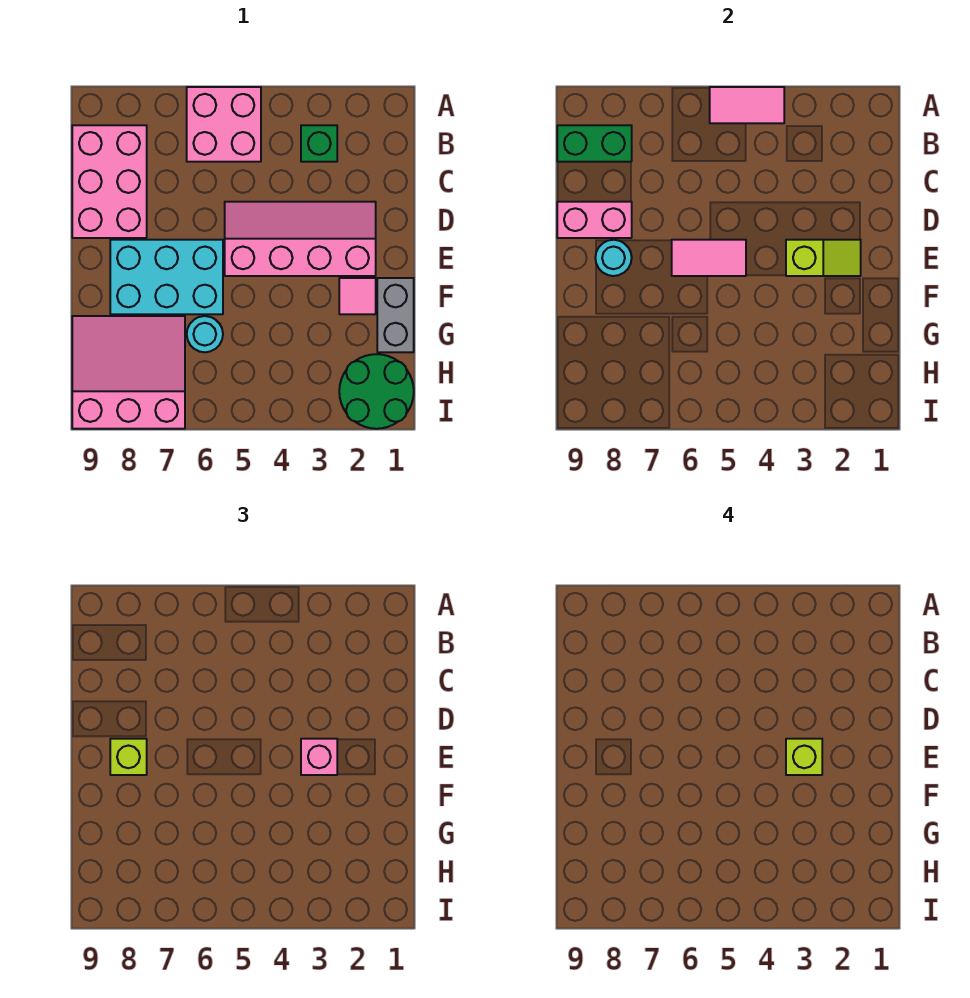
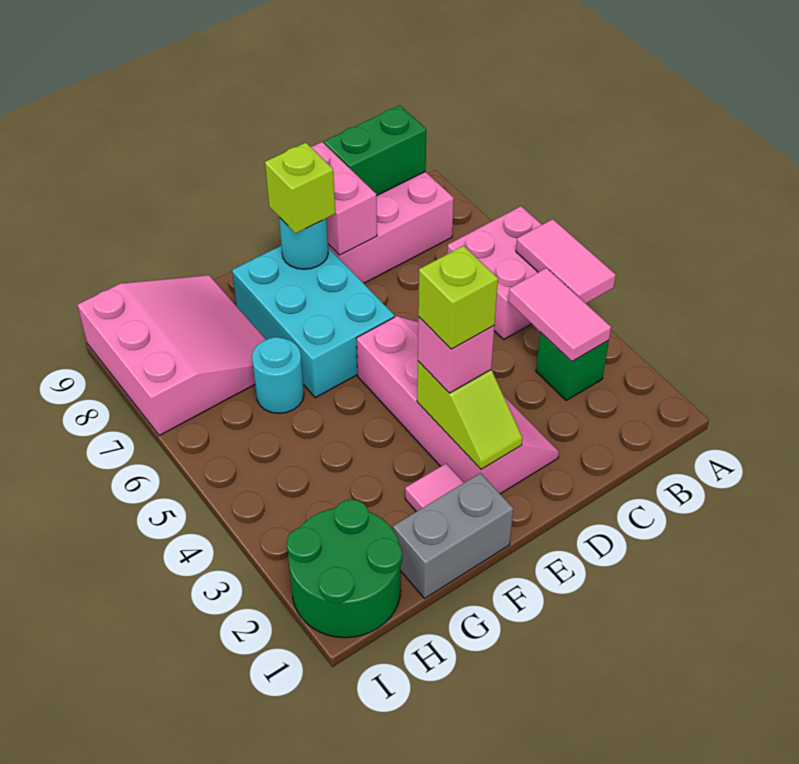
green brick B8:B9 level 2 -> green brick B9:C9 level 2
pink tile E5:E6 level 2 -> pink tile B3:B4 level 2

